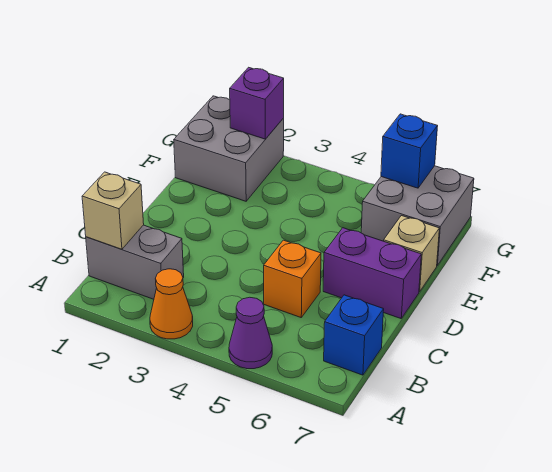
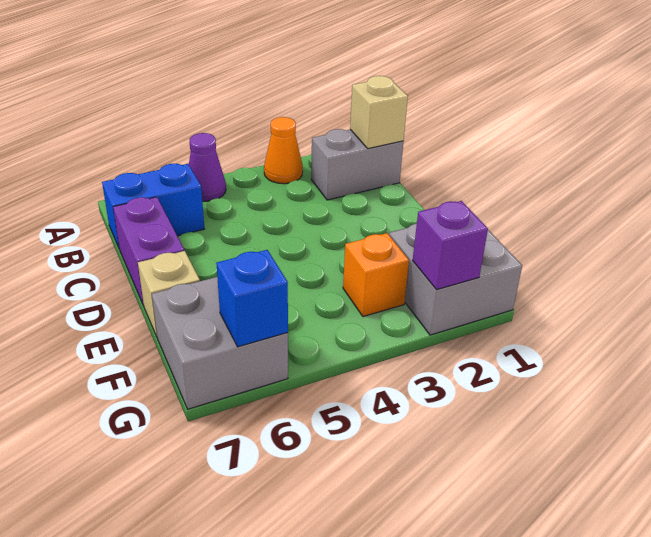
blue brick B7 level 1 -> blue brick B6:B7 level 1
orange brick C5 level 1 -> orange brick F3 level 1
purple brick D6:D7 level 1 -> purple brick C7:D7 level 1

